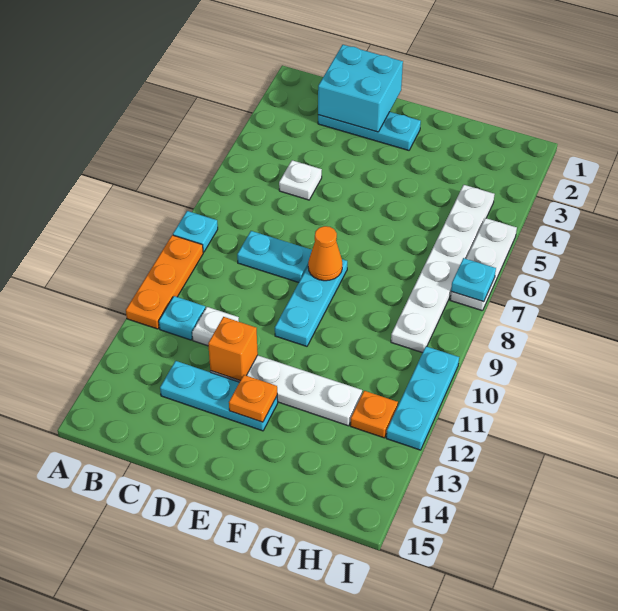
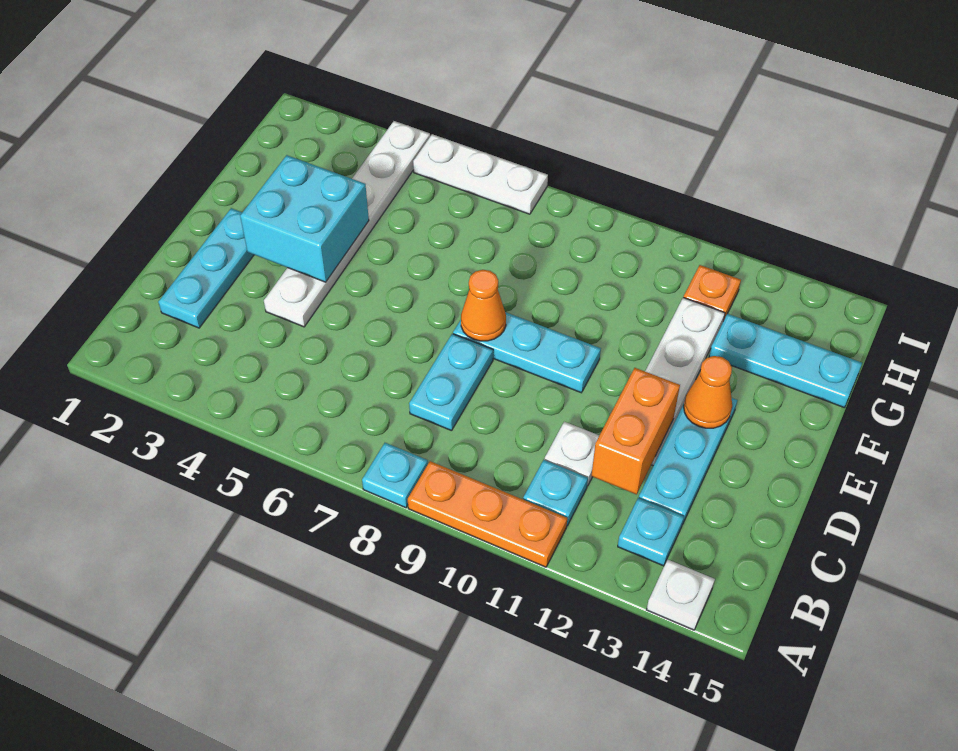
cyan brick C1:D2 level 2 -> cyan brick E3:F4 level 2
white plate C5 level 1 -> white plate A14 level 1
orange brick D12 level 2 -> orange brick C12:D12 level 2
orange plate E13 level 2 -> orange cone E13 level 2
white plate H4:H9 level 1 -> white plate D4:I4 level 1
cyan plate I7 level 2 -> cyan plate B13 level 1
cyan plate I10:I12 level 1 -> cyan plate G13:G15 level 1

